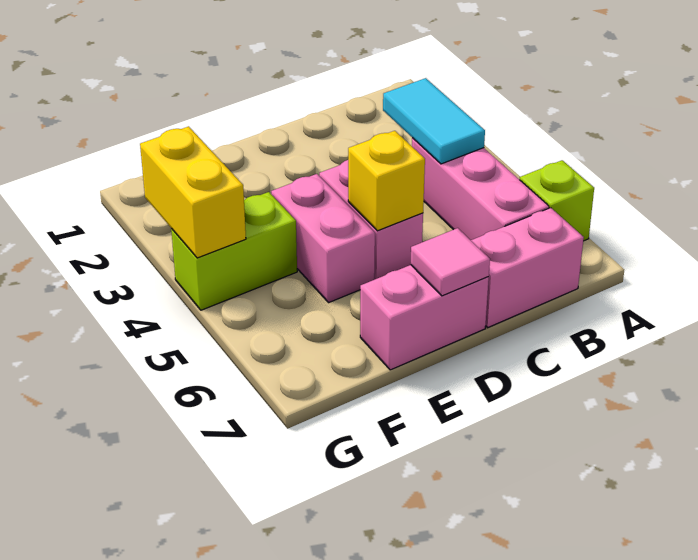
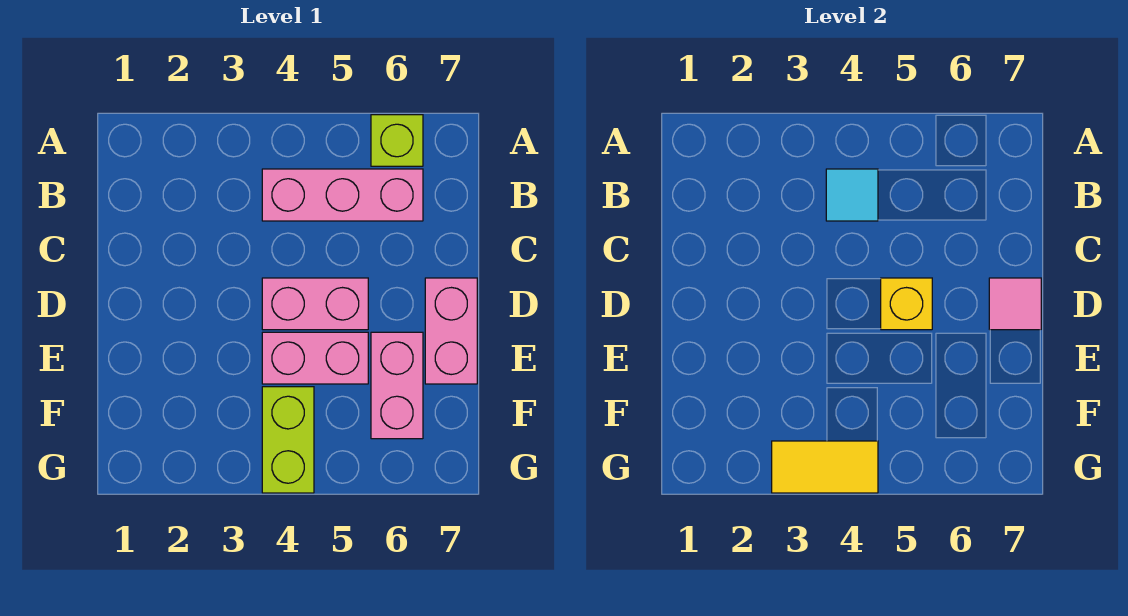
cyan tile B3:B4 level 2 -> cyan tile B4 level 2
pink brick B7:C7 level 1 -> pink brick E6:F6 level 1
yellow brick G3:G4 level 2 -> yellow tile G3:G4 level 2

